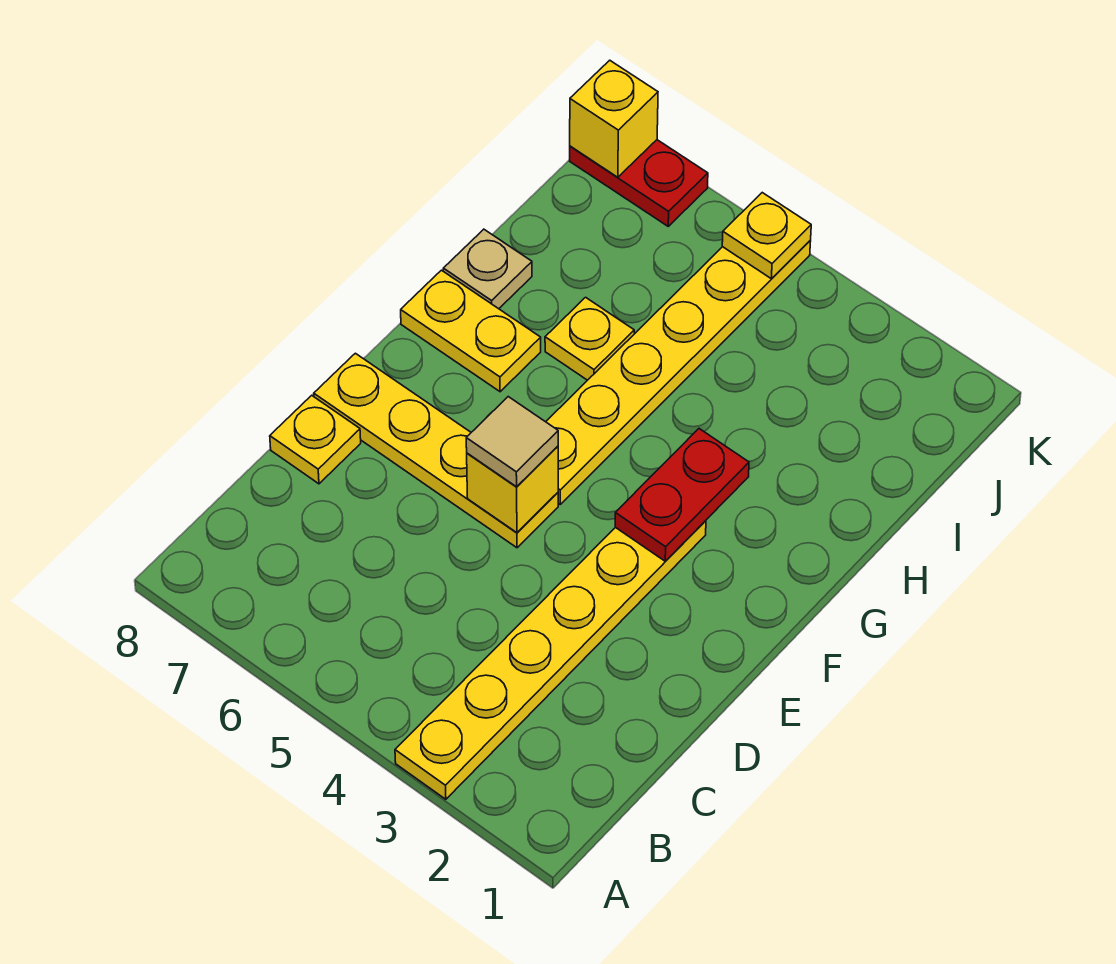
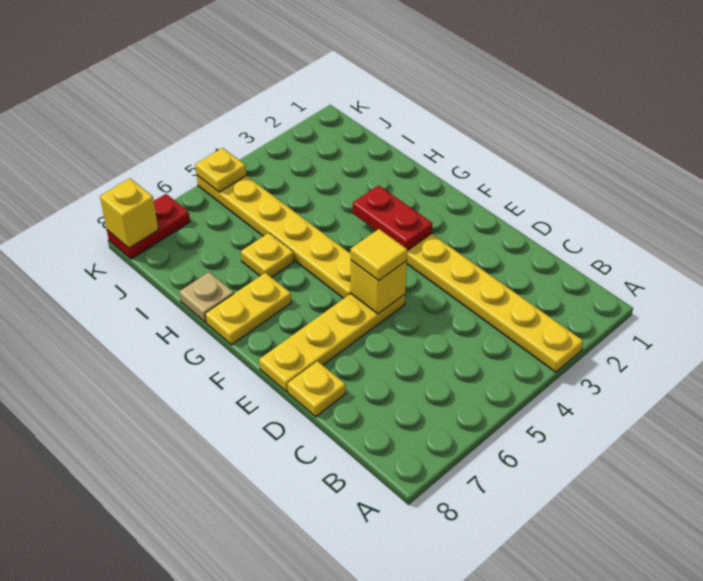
tan tile E5 level 3 -> yellow tile E5 level 3

